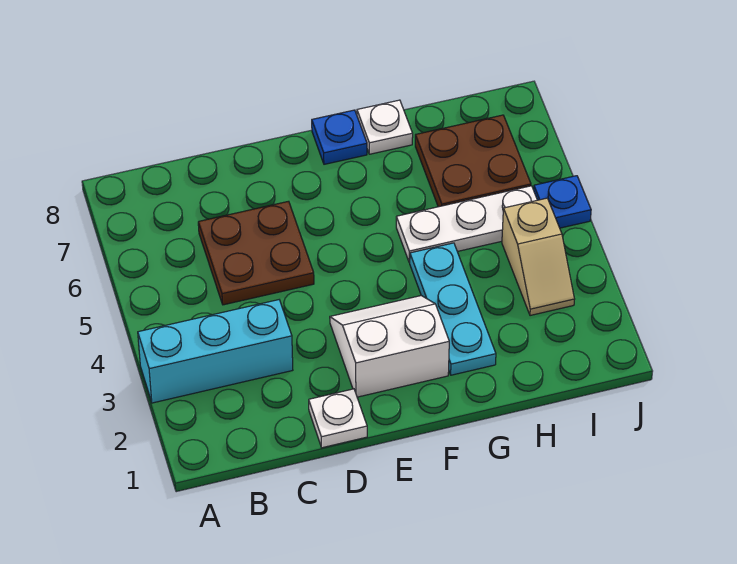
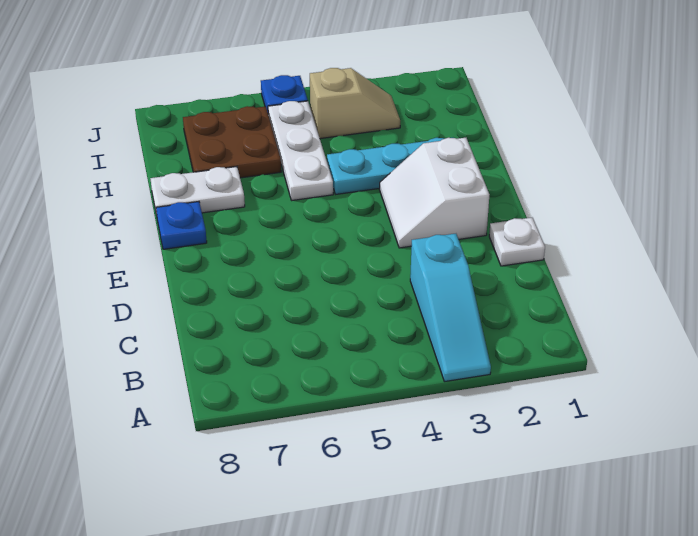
cyan brick A3:C3 level 1 -> cyan slope A3:C3 level 1 top C
brown plate C5:D6 level 1 -> none
white plate G8 level 1 -> white plate G7:G8 level 1

